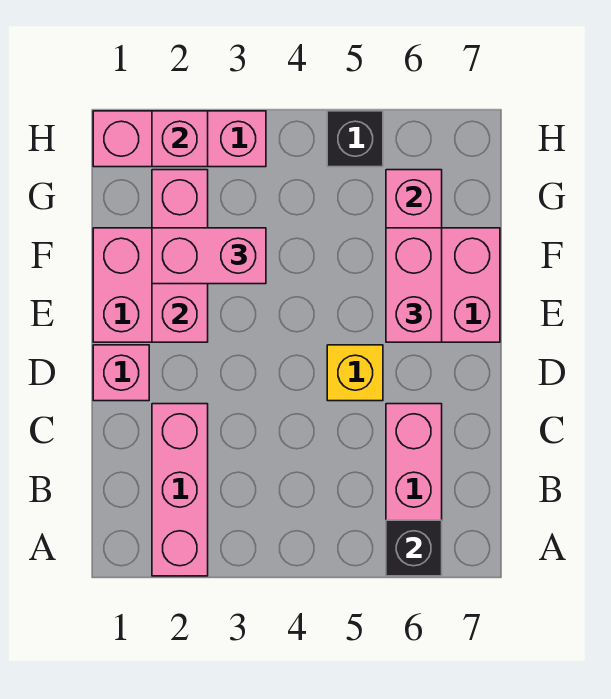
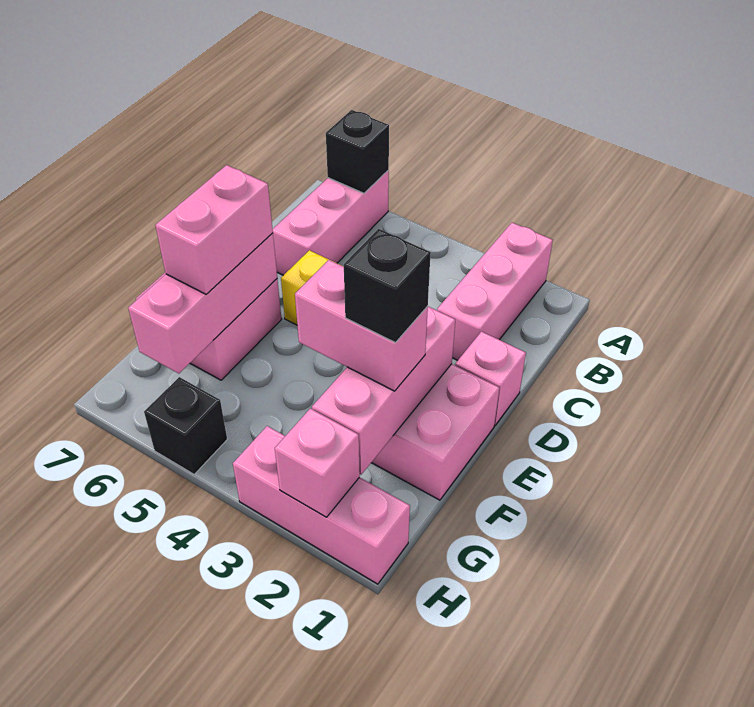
none -> black brick F2 level 4

